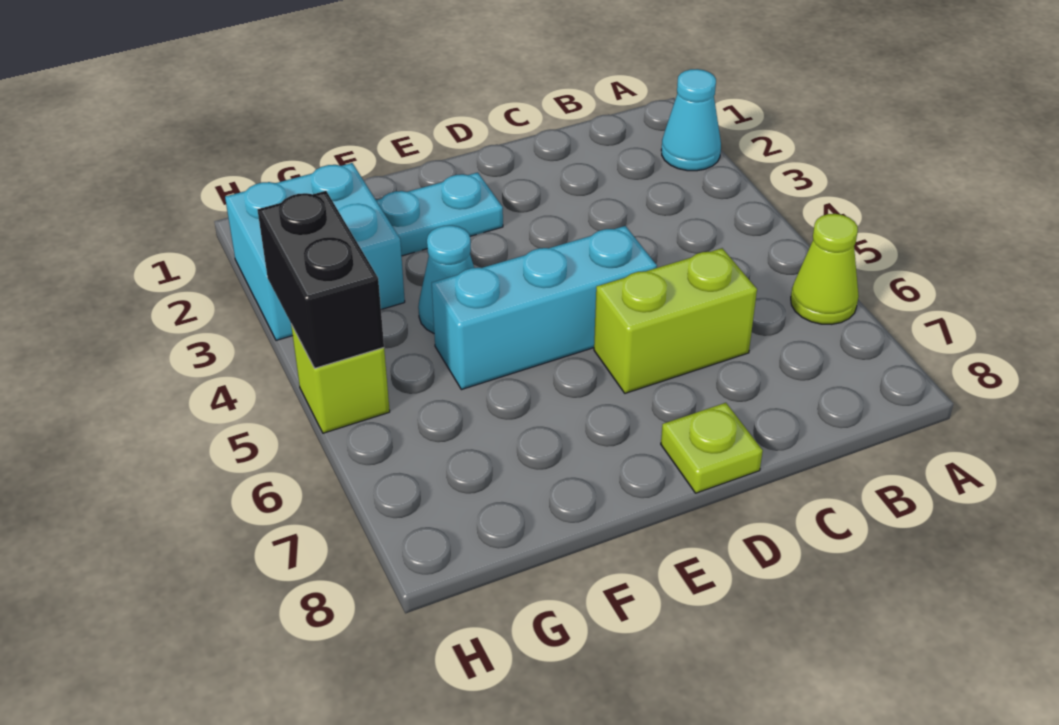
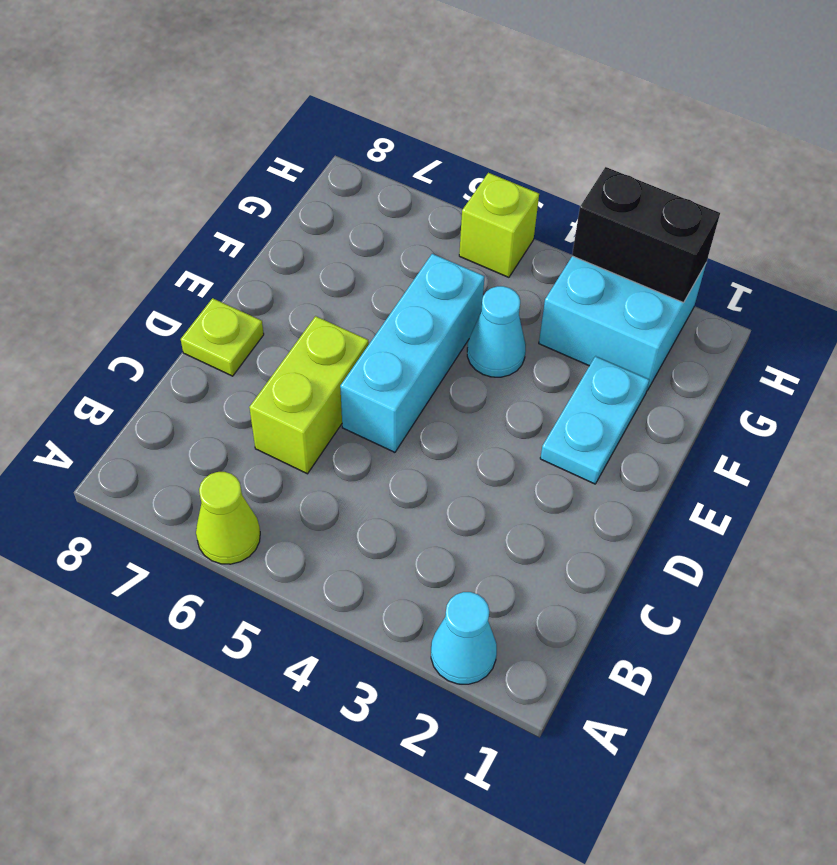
black brick H4:H5 level 2 -> black brick H2:H3 level 2

